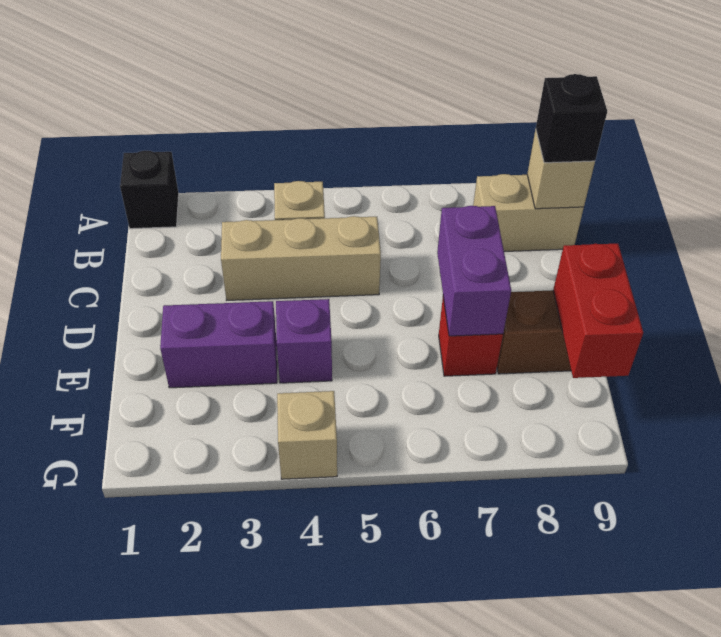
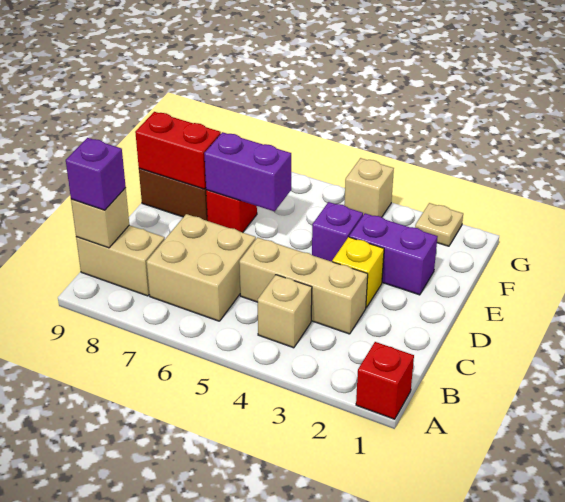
black brick A1 level 1 -> red brick A1 level 1
none -> tan brick B6:C7 level 1
black brick B9 level 3 -> purple brick B9 level 3
none -> yellow brick D3 level 1
purple brick D7:E7 level 2 -> purple brick E6:E7 level 2
red brick E9:F9 level 2 -> red brick E8:E9 level 2
none -> tan plate G2 level 1

